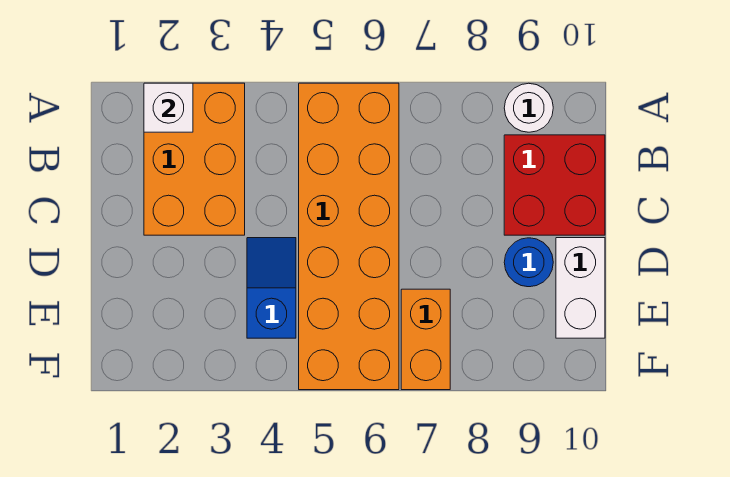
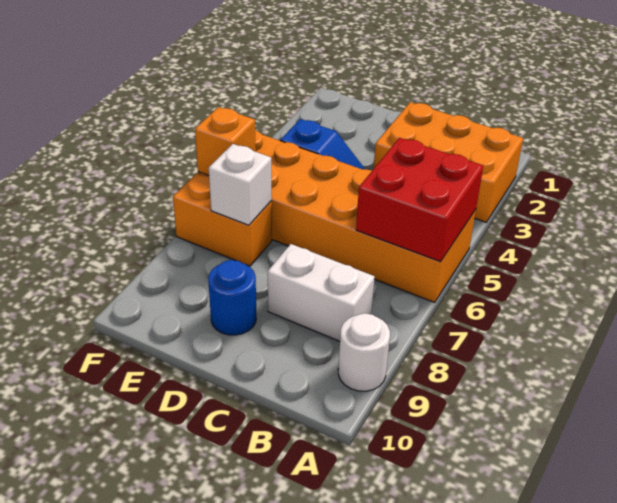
white brick A2 level 2 -> white brick E7 level 2
red brick B9:C10 level 1 -> red brick A5:B6 level 2
white brick D10:E10 level 1 -> white brick B8:C8 level 1
none -> orange brick F6 level 2

